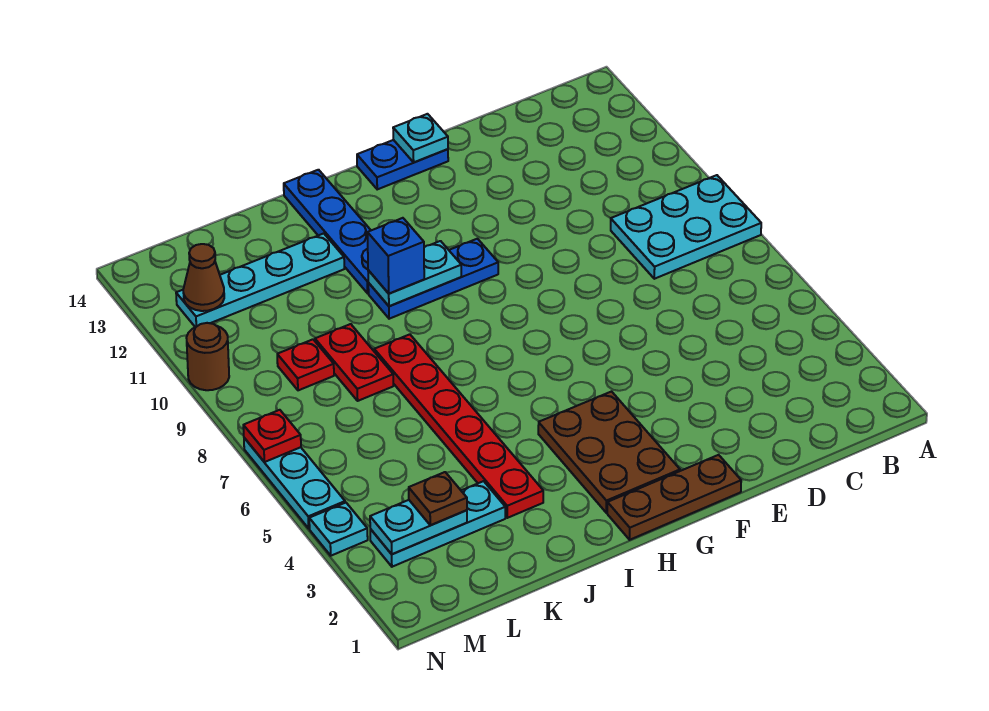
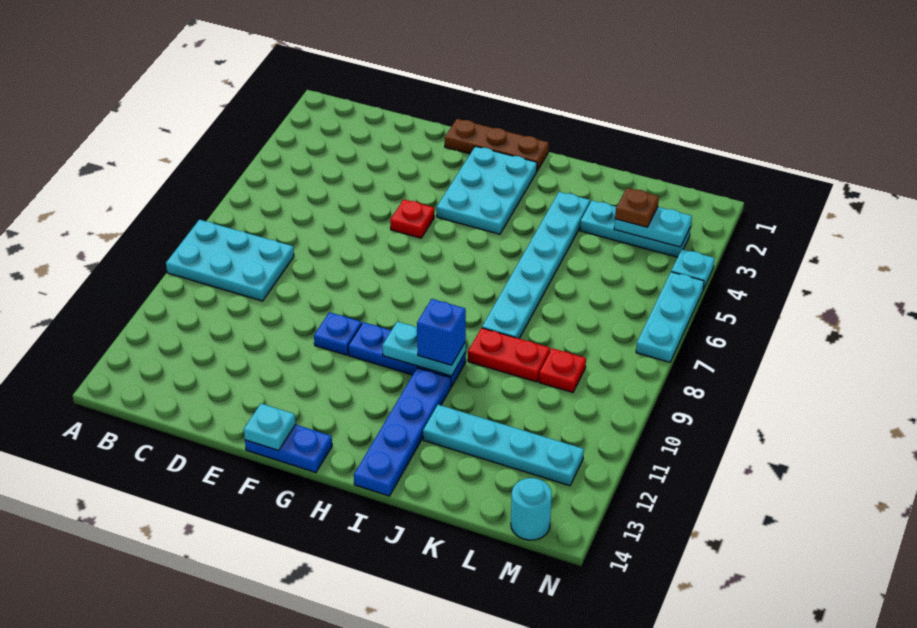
none -> blue plate F10 level 1
brown plate G2:H4 level 1 -> cyan plate G2:H4 level 1
red plate J3:J8 level 1 -> cyan plate J3:J8 level 1
red plate K8:K9 level 1 -> red plate J9:K9 level 1
brown cone M12 level 2 -> none
none -> cyan round brick M14 level 1
red plate N7 level 2 -> red plate F5 level 1
brown round brick N10 level 1 -> none

